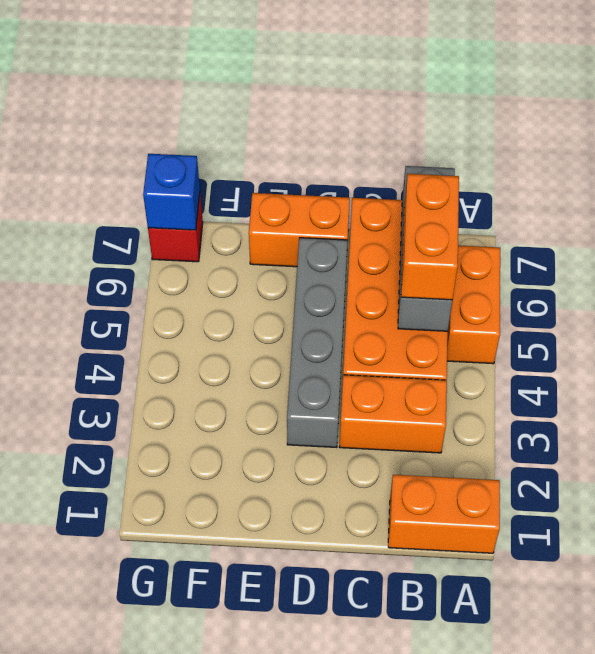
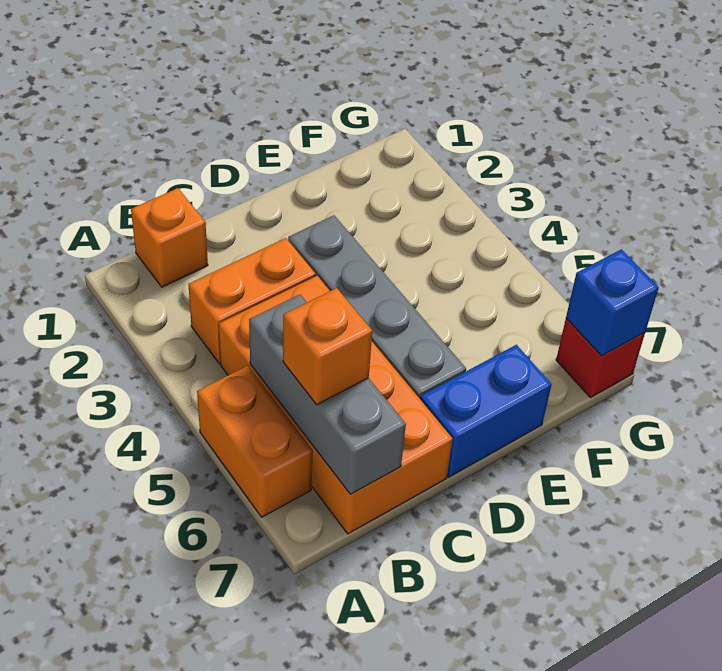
orange brick A1:B1 level 1 -> orange brick B1 level 1
orange brick B5:B6 level 3 -> orange brick B6 level 3
orange brick D7:E7 level 1 -> blue brick D7:E7 level 1

